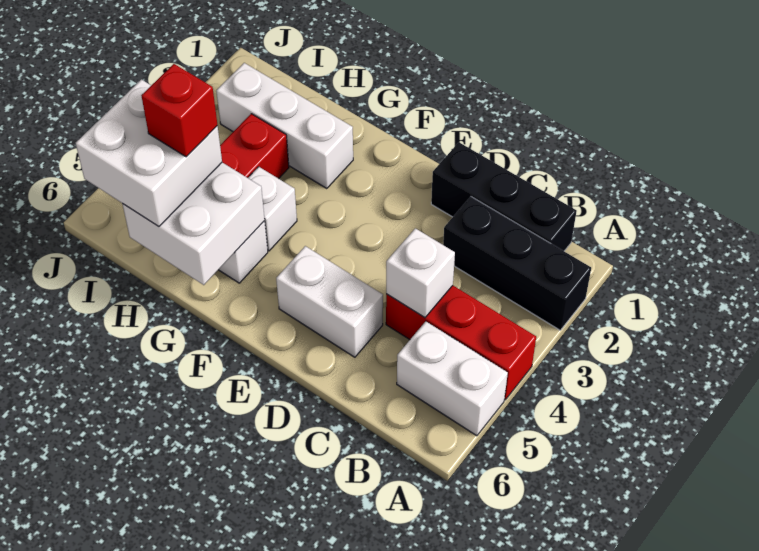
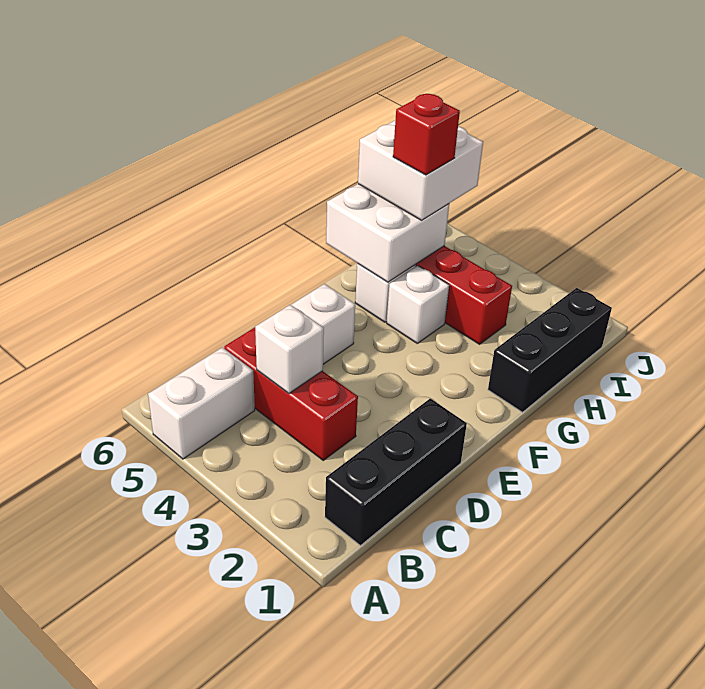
black brick A2:C2 level 1 -> black brick G1:I1 level 1
red brick A4:C4 level 1 -> red brick C3:C5 level 1
white brick G2:I2 level 1 -> none

